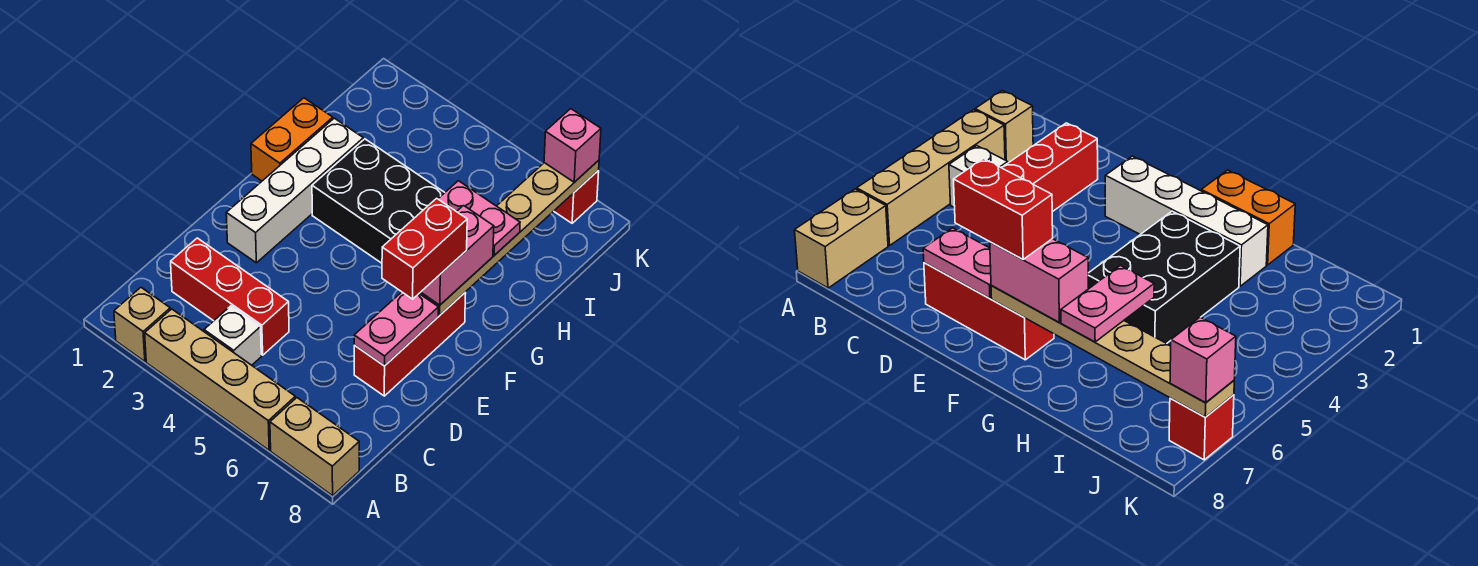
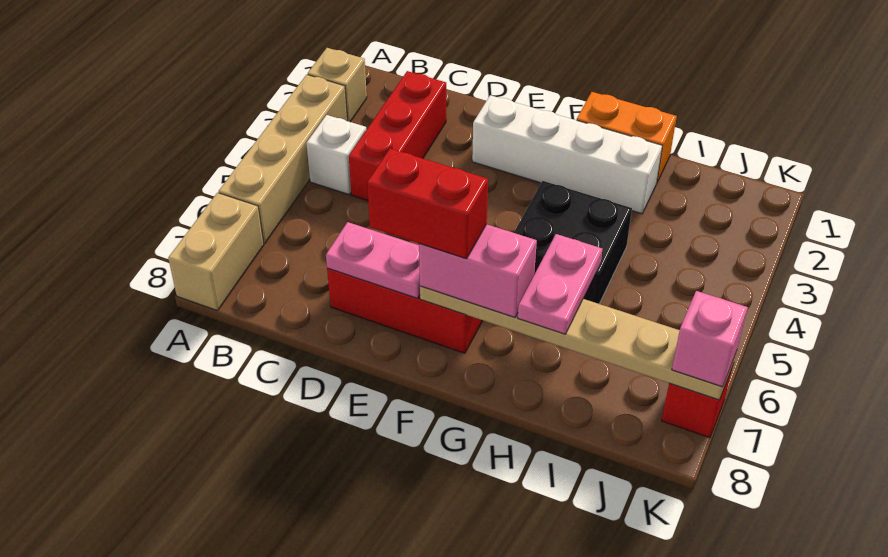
black brick G3:H5 level 1 -> black brick G4:H5 level 1

